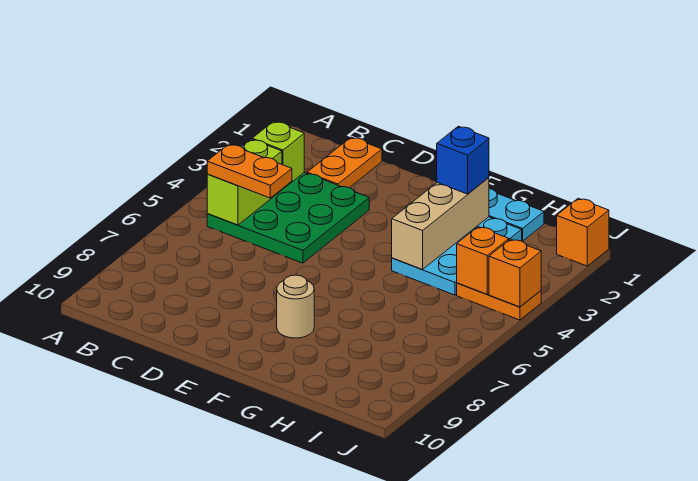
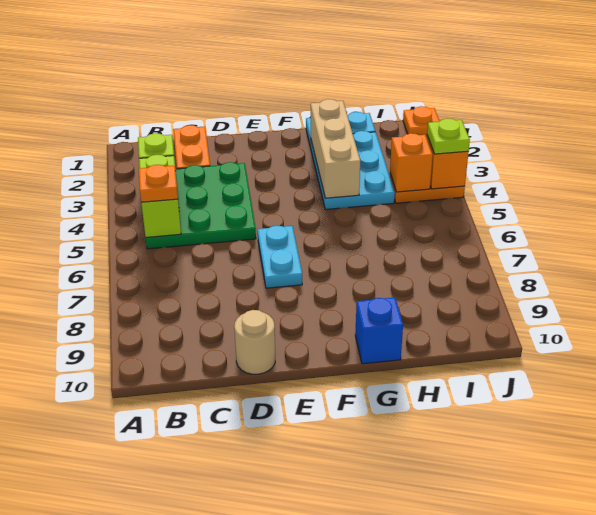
orange plate B5:C5 level 3 -> orange plate B5 level 3
none -> cyan plate E6:E7 level 1
tan round brick F8 level 1 -> tan round brick D10 level 1
blue brick G2 level 3 -> blue brick G10 level 1
orange brick J1 level 1 -> orange plate J1 level 1
none -> lime plate J4 level 3

